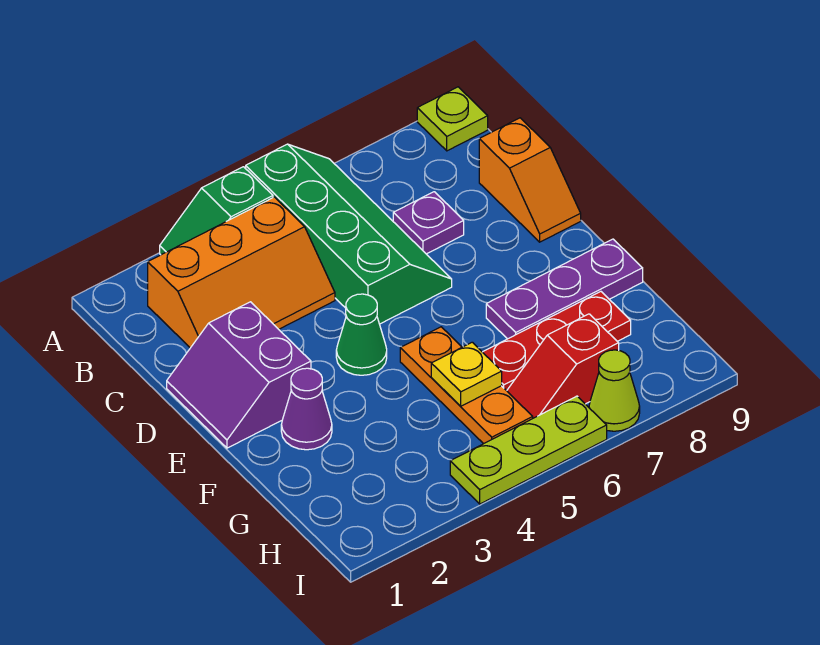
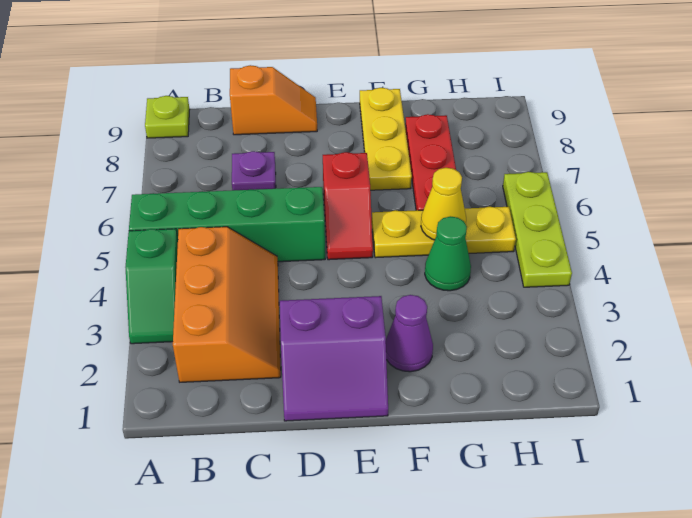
green cone E4 level 1 -> green cone G4 level 1
orange plate F5:H5 level 1 -> yellow plate F5:H5 level 1
purple plate F7:F9 level 1 -> yellow plate F7:F9 level 1
yellow plate G5 level 2 -> yellow cone G5 level 2
red slope H6:H7 level 1 top 7 -> red slope E5:E6 level 1 top 6
lime cone I7 level 1 -> none

